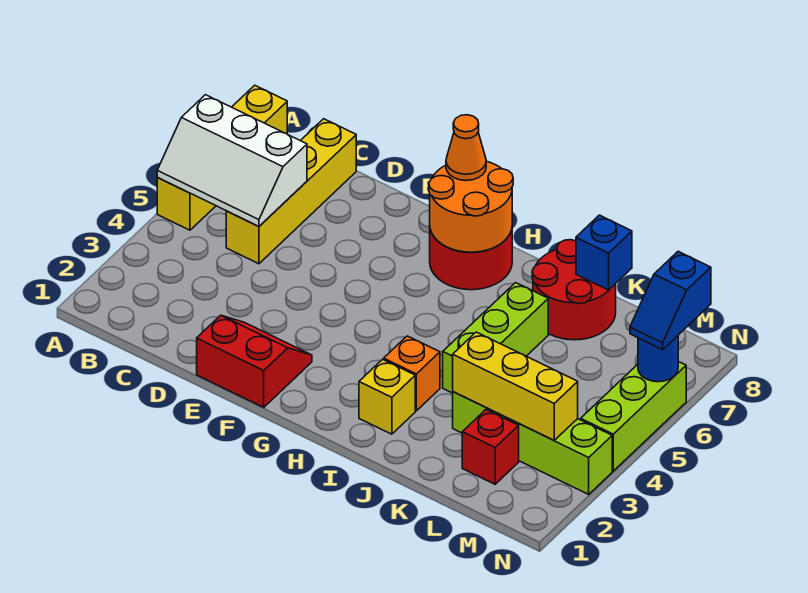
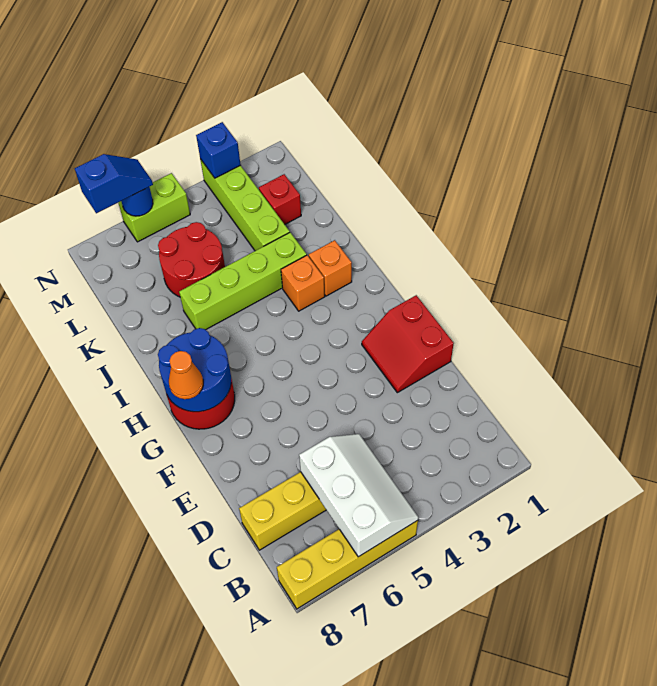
orange round brick G7:H8 level 2 -> blue round brick G7:H8 level 2
yellow brick I2 level 1 -> orange brick I2 level 1
lime brick J4:J6 level 1 -> lime brick J3:J6 level 1
red round brick J7:K8 level 1 -> red round brick K5:L6 level 1
yellow brick K3:M3 level 2 -> none
blue brick K8 level 2 -> blue brick N3 level 2
lime brick N4:N6 level 1 -> lime brick N5:N6 level 1

